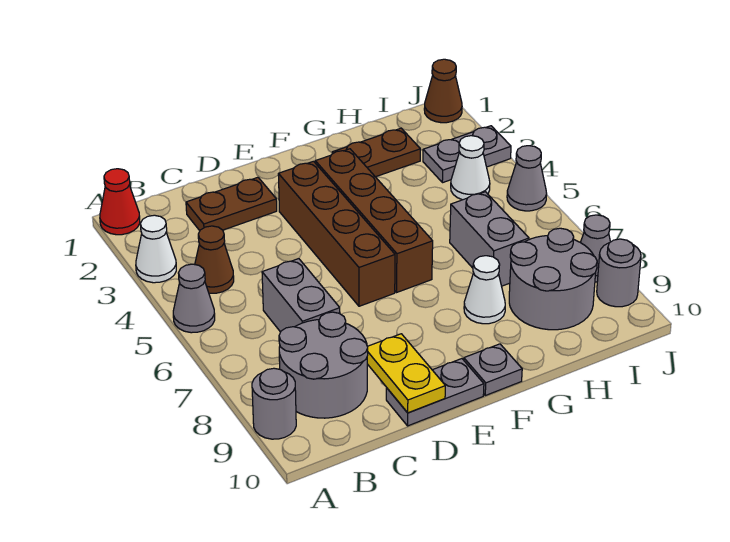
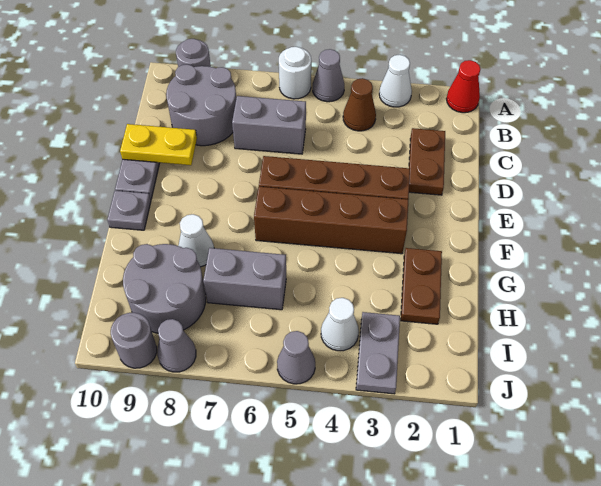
none -> white round brick A6 level 1
brown cone J1 level 1 -> none

